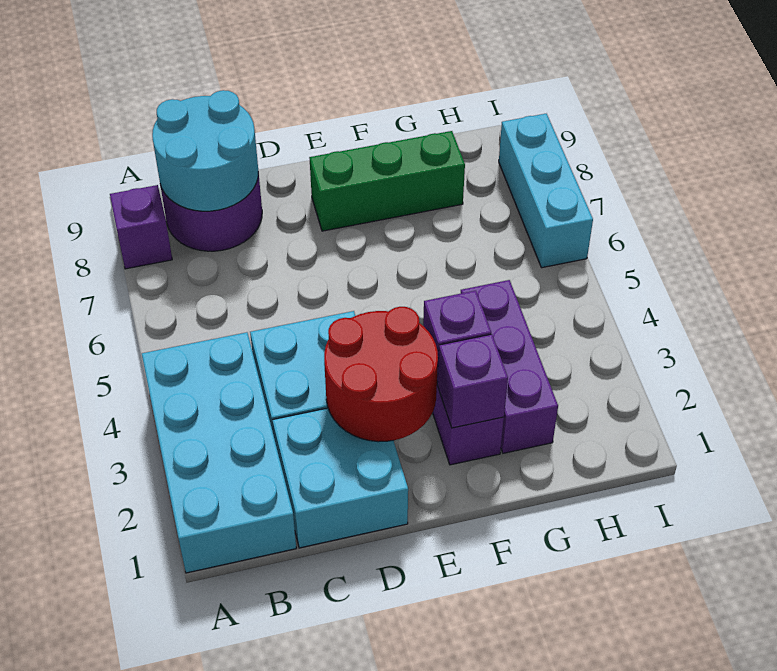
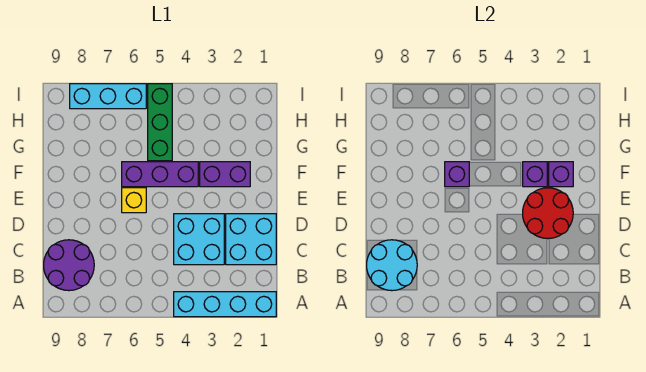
cyan brick A1:B4 level 1 -> cyan brick A1:A4 level 1
purple brick A8 level 1 -> purple brick F6 level 2
none -> yellow brick E6 level 1
green brick E8:G8 level 1 -> green brick G5:I5 level 1
purple brick G2:G4 level 1 -> purple brick F4:F6 level 1

